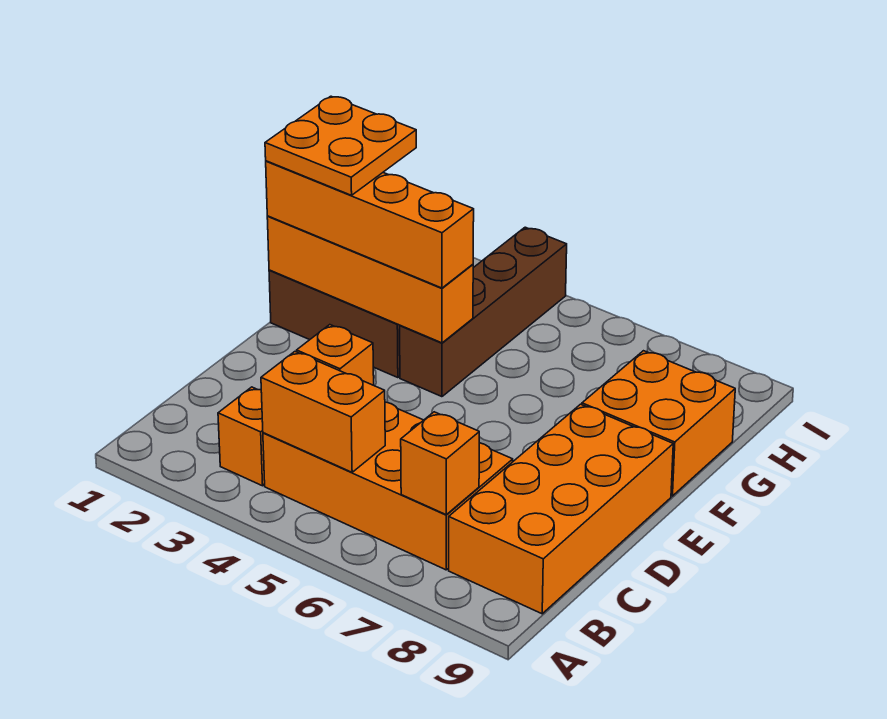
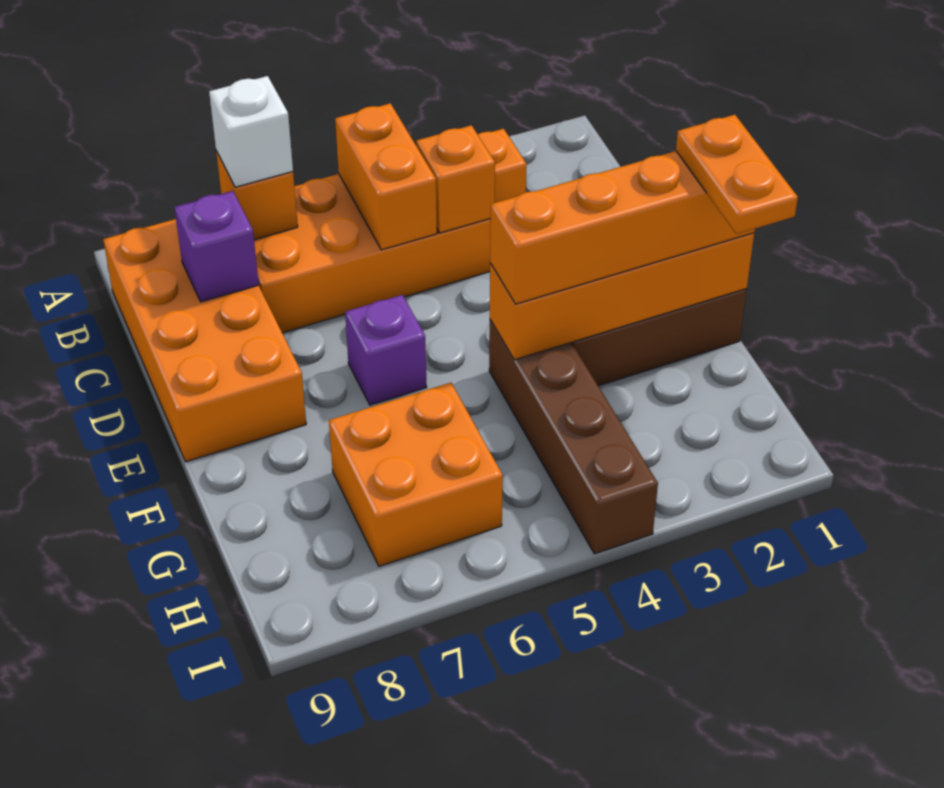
orange brick B4:B5 level 2 -> orange brick B5:C5 level 2
none -> white brick B7 level 3
none -> purple brick C8 level 2
none -> purple brick E6 level 1
orange plate F1:G2 level 4 -> orange plate F1:G1 level 4
orange brick F8:G9 level 1 -> orange brick G6:H7 level 1

